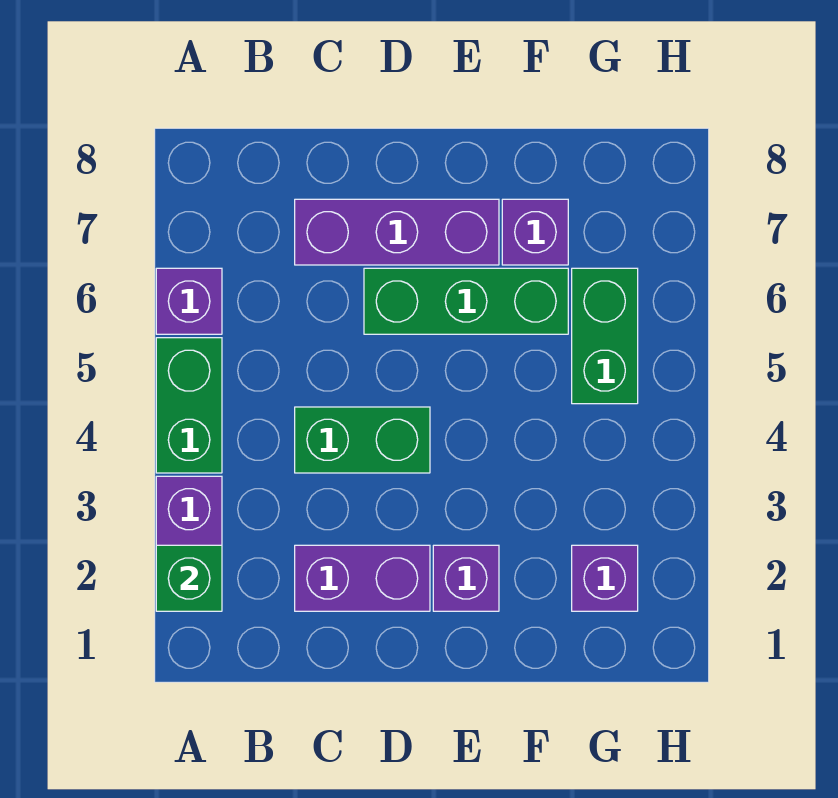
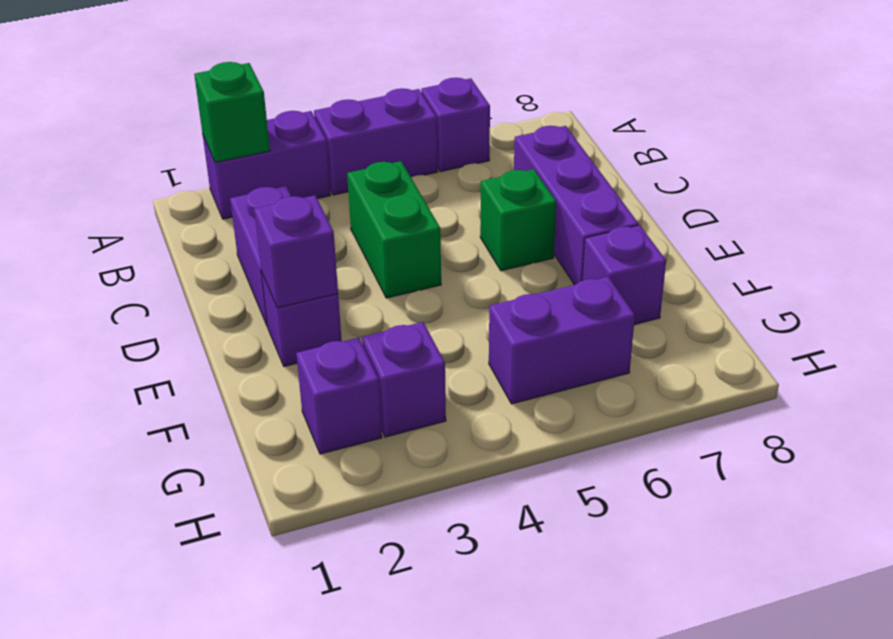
green brick A4:A5 level 1 -> purple brick A4:A5 level 1
green brick D6:F6 level 1 -> green brick D6 level 1
none -> purple brick E2 level 2
none -> purple brick G3 level 1
green brick G5:G6 level 1 -> purple brick G5:G6 level 1

